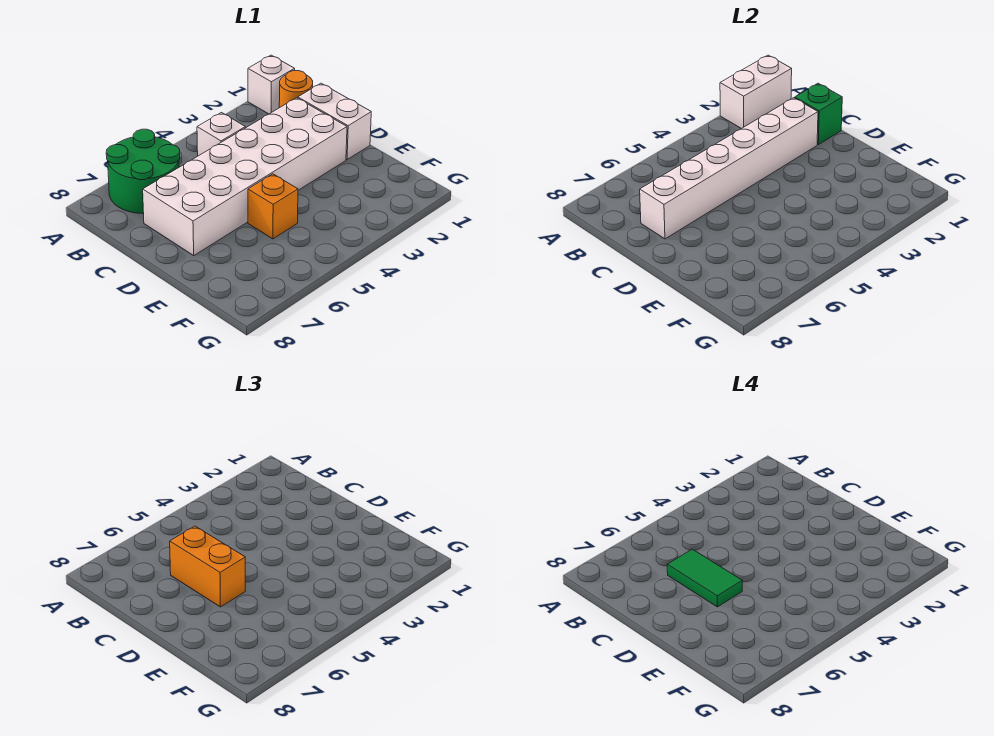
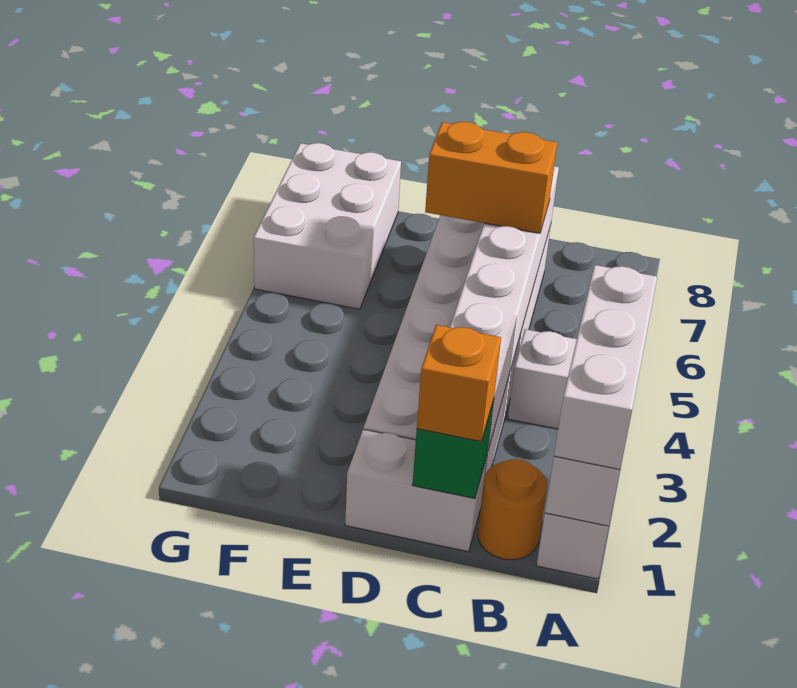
none -> white brick A1:A3 level 3
green round brick A6:B7 level 1 -> none
green tile C6:D6 level 4 -> none
orange brick E5 level 1 -> orange brick C1 level 3
none -> white brick F6:G8 level 1

